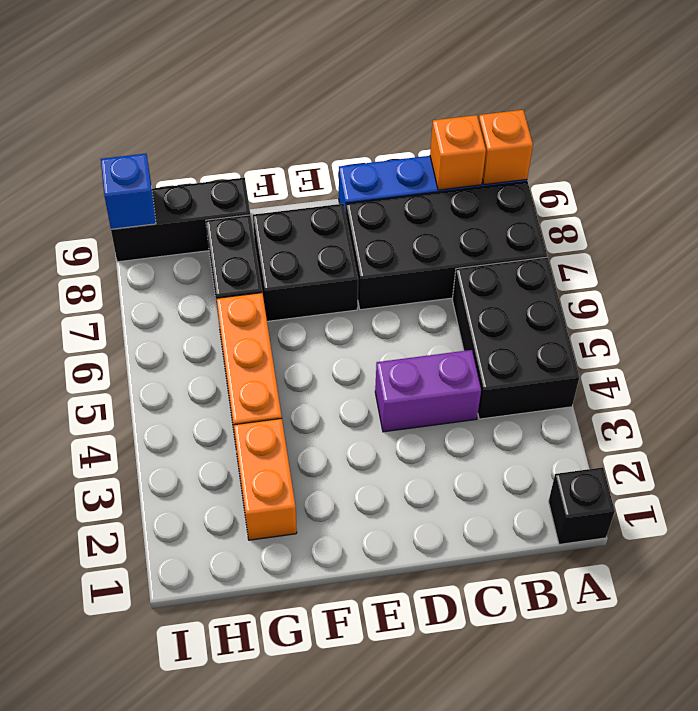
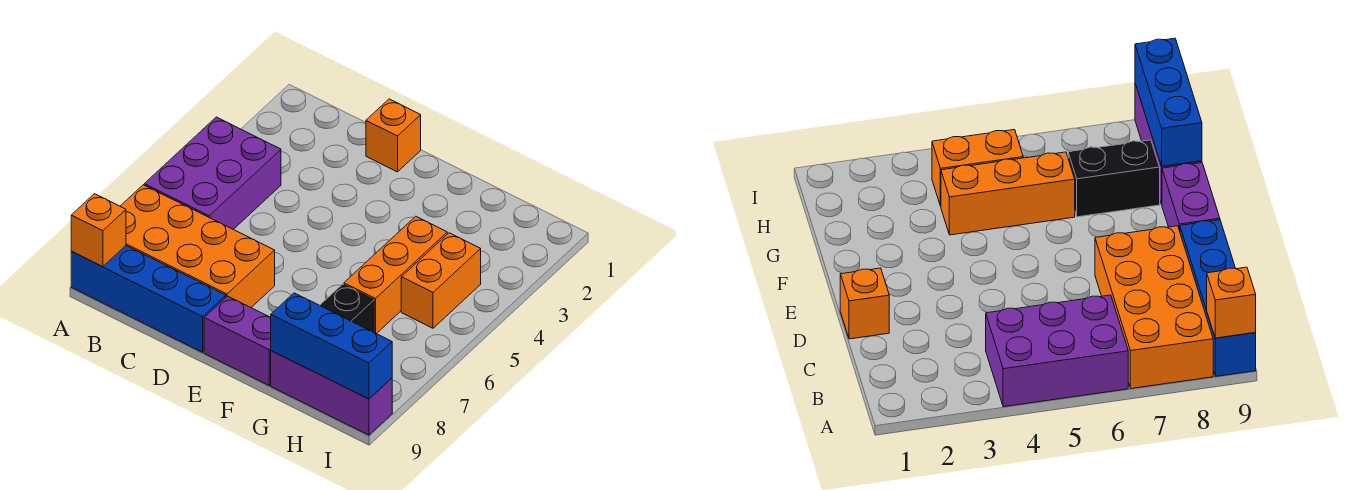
black brick A1 level 1 -> none
black brick A4:B6 level 1 -> purple brick A4:B6 level 1
black brick A7:D8 level 1 -> orange brick A7:D8 level 1
orange brick B9 level 2 -> orange brick D1 level 1
purple brick C4:D4 level 1 -> purple brick E9:F9 level 1
black brick E7:F8 level 1 -> none
orange brick G2:G3 level 1 -> orange brick H4:H5 level 1
black brick G9:I9 level 1 -> purple brick G9:I9 level 1
blue brick I9 level 2 -> blue brick G9:I9 level 2

